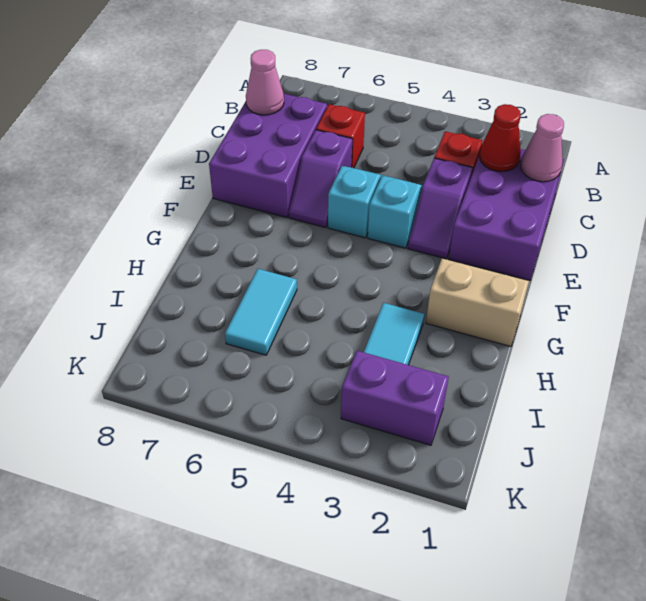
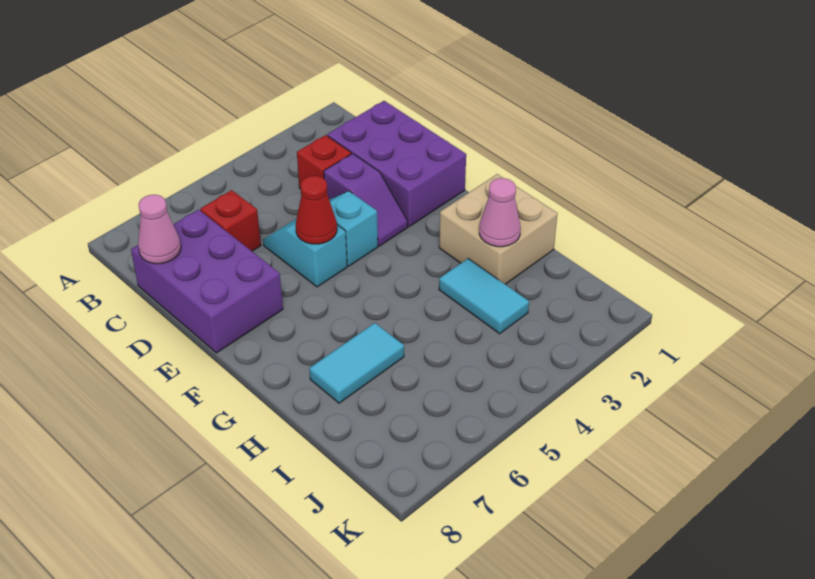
pink cone C1 level 2 -> pink cone H2 level 2
red cone C2 level 2 -> red cone E5 level 2
purple slope D6:E6 level 1 top D -> none
tan brick G1:G2 level 1 -> tan brick G1:H2 level 1
cyan tile H6:I6 level 1 -> cyan tile H6:H7 level 1
purple brick J2:J3 level 1 -> none

